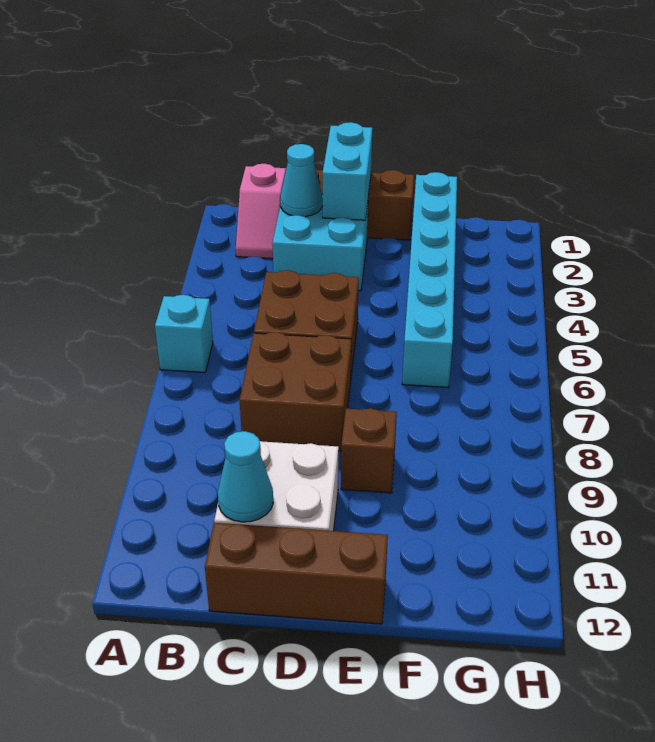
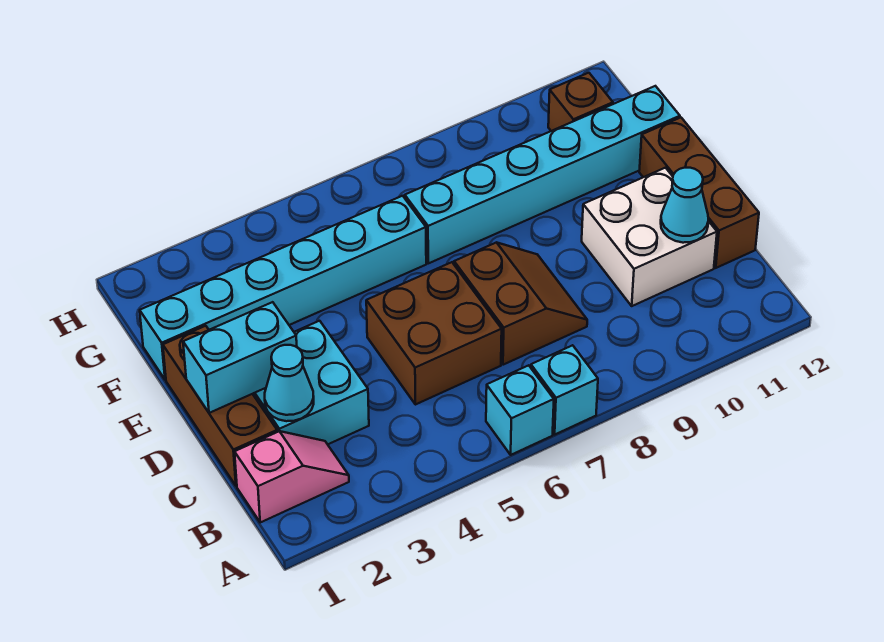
none -> cyan brick A7 level 1
brown brick C7:D8 level 1 -> brown slope C7:D8 level 1 top 7
brown brick E9 level 1 -> brown brick G11 level 1
none -> cyan brick F7:F12 level 1

